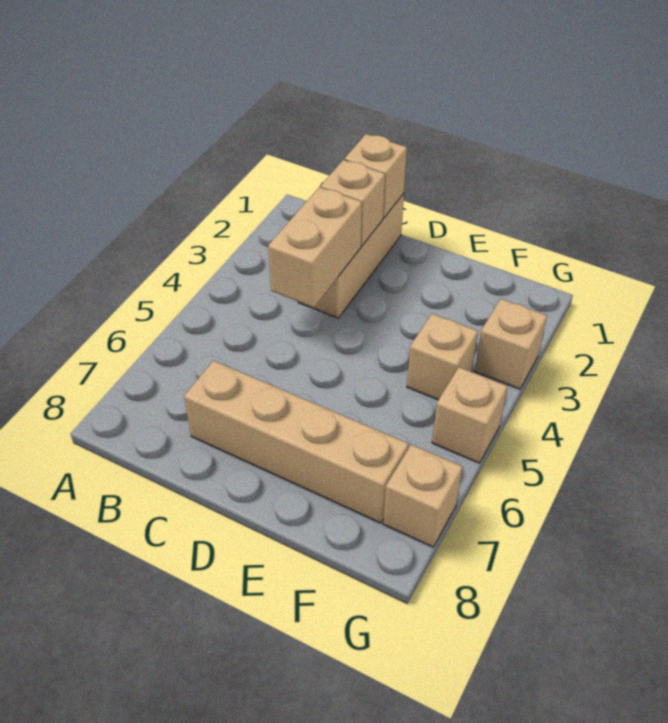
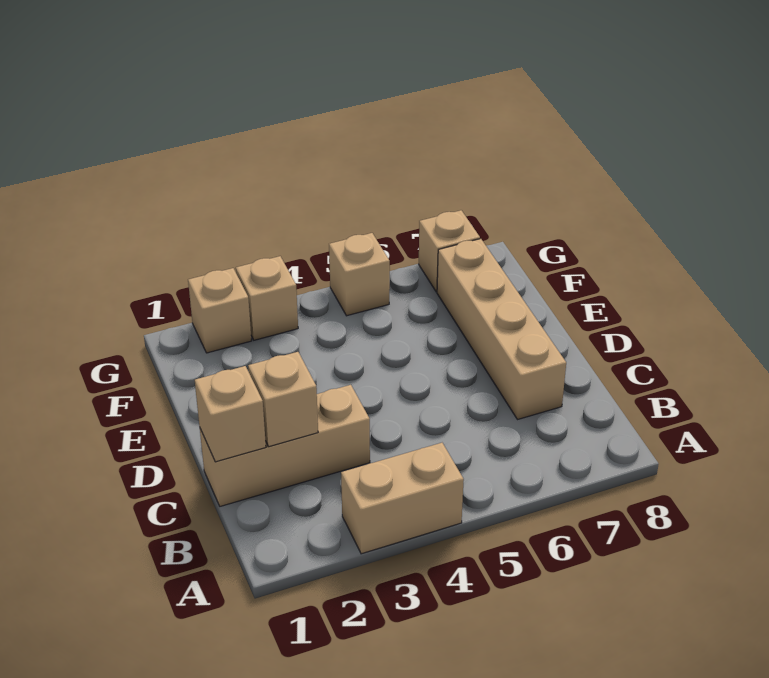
tan brick C3:C4 level 2 -> tan brick A3:A4 level 1
tan brick F4 level 1 -> tan brick G2 level 1

